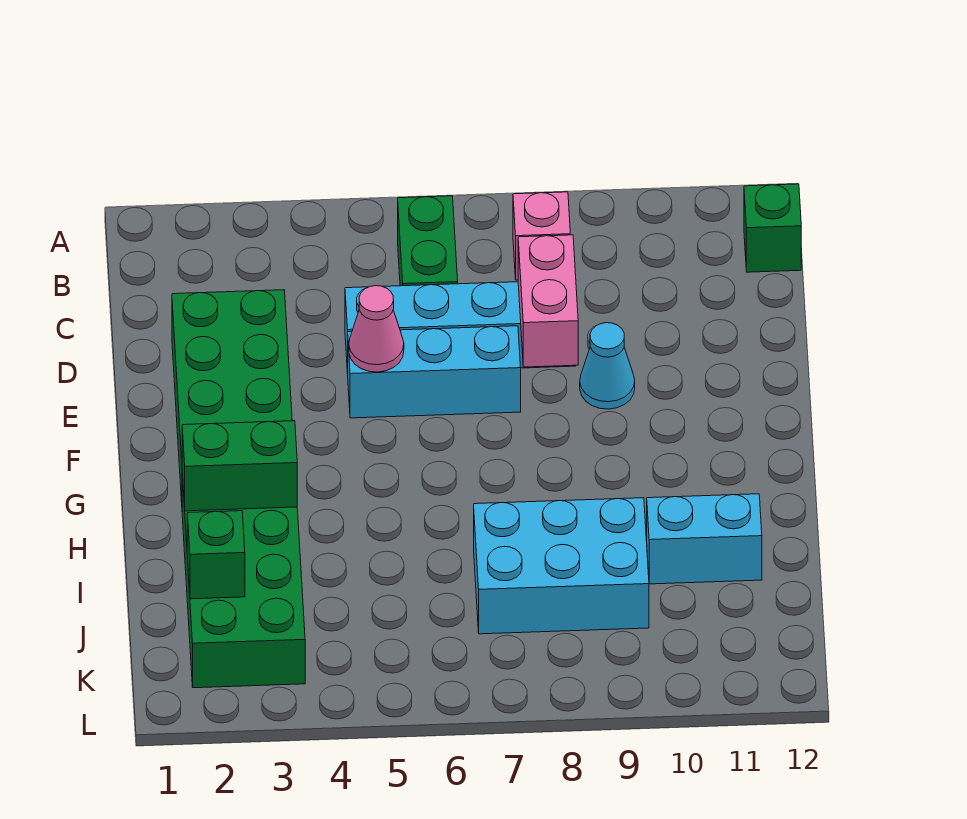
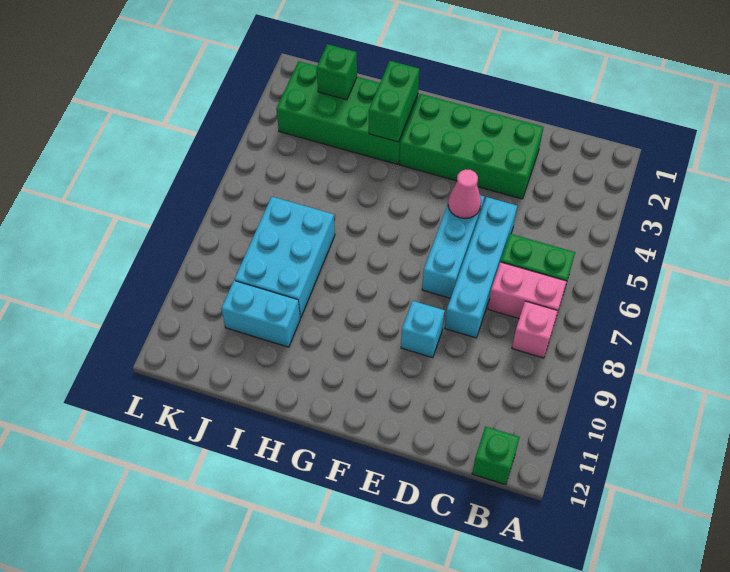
pink brick D8:E8 level 2 -> pink brick B7:C7 level 1
cyan cone E9 level 1 -> cyan brick E9 level 1
cyan brick I10:I11 level 1 -> cyan brick I10:J10 level 1

